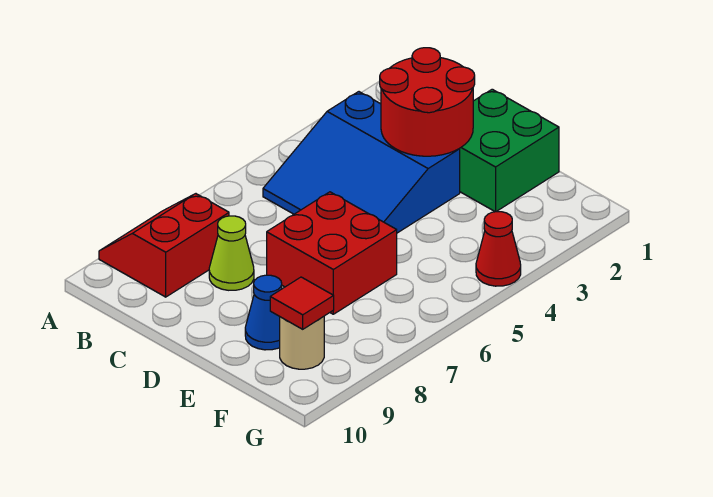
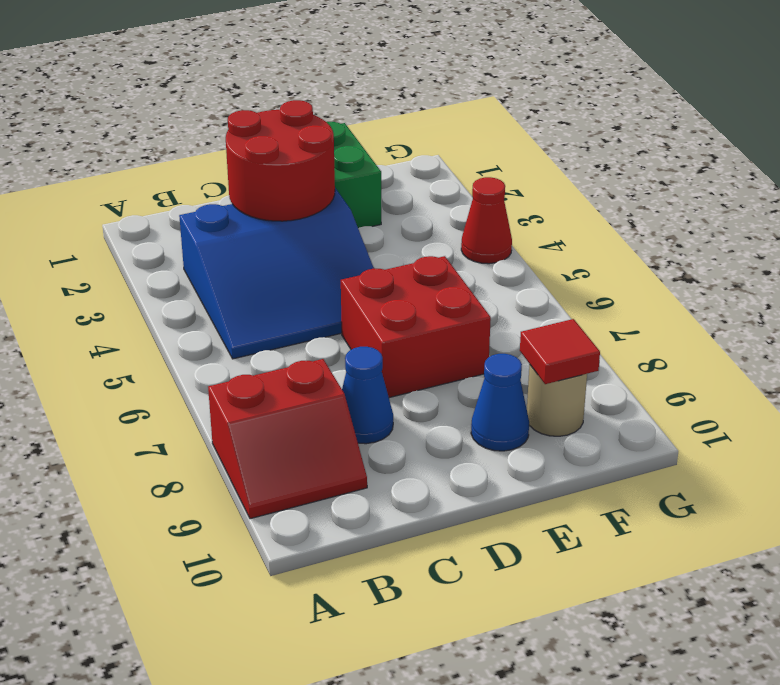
red slope A8:B9 level 1 top B -> red slope A8:B9 level 1 top 8
lime cone C8 level 1 -> blue cone C8 level 1

